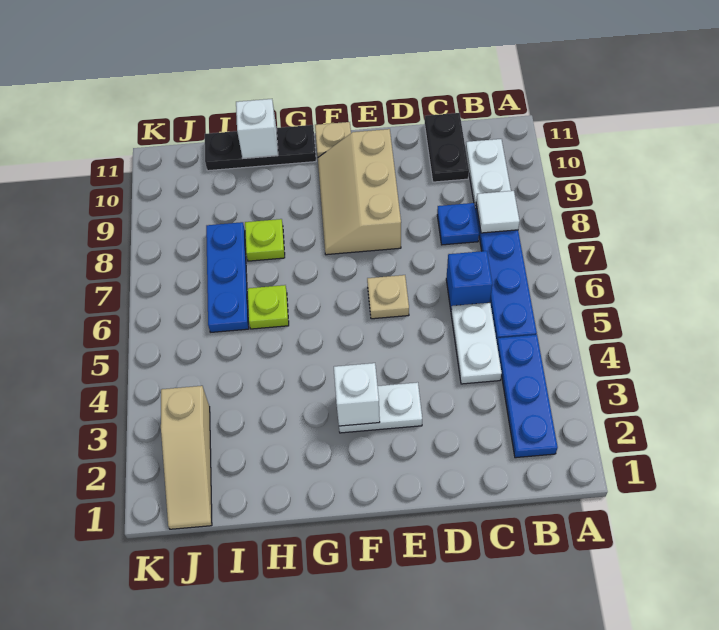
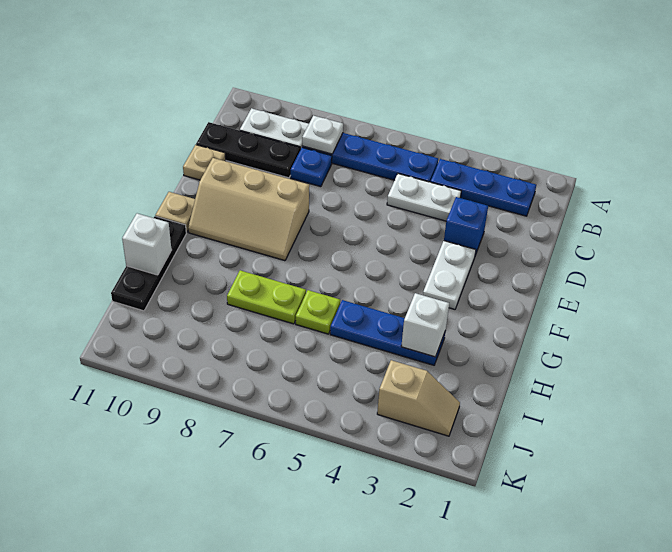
white tile B8 level 2 -> white plate B8 level 2
blue brick C6 level 1 -> blue brick D3 level 1
black plate C10:C11 level 1 -> black plate C9:C11 level 1
tan plate E6 level 1 -> tan plate D11 level 1
white brick F3 level 2 -> white brick H3 level 2
lime plate H8 level 1 -> lime plate H7:H8 level 1
blue plate I6:I8 level 1 -> blue plate H3:H5 level 1
tan slope J1:J3 level 1 top 3 -> tan slope J2:J3 level 1 top 3

